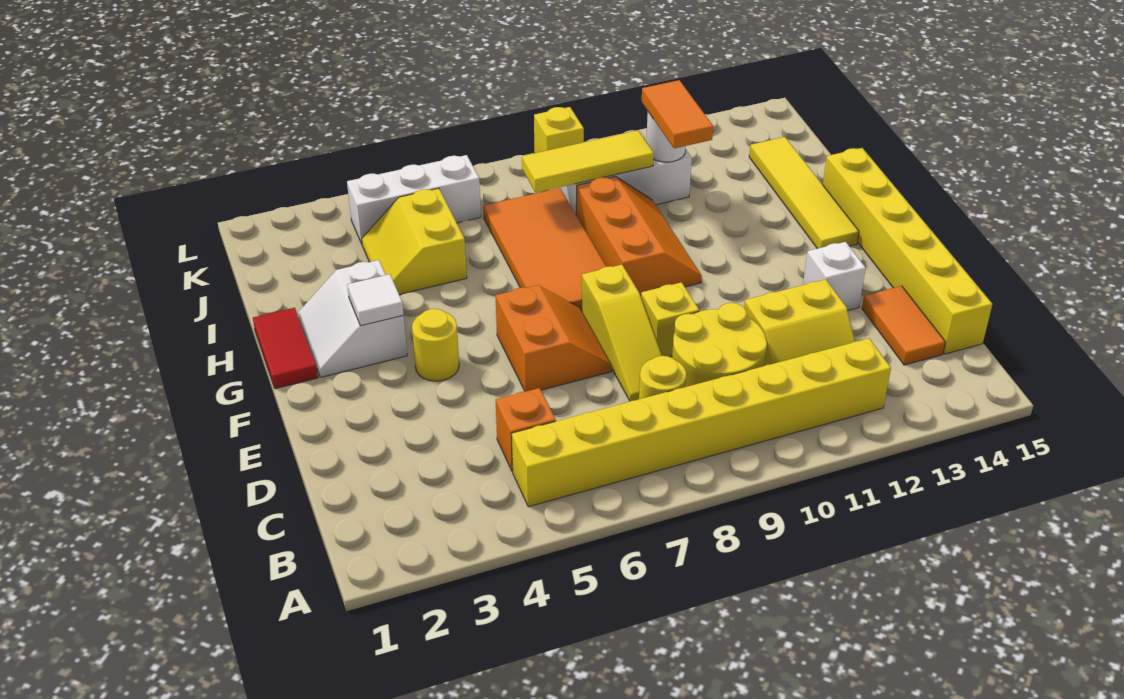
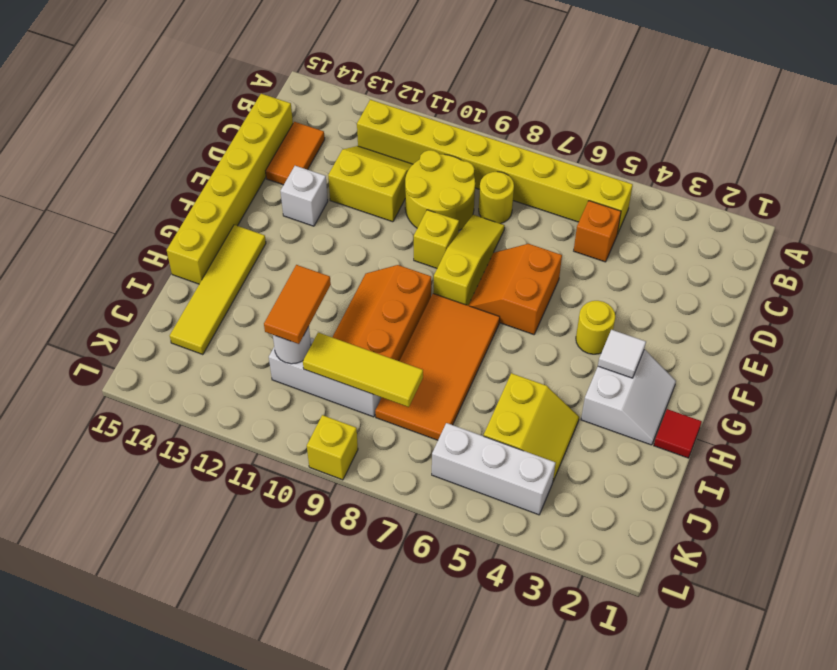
red tile G1:H1 level 1 -> red tile H1 level 1

